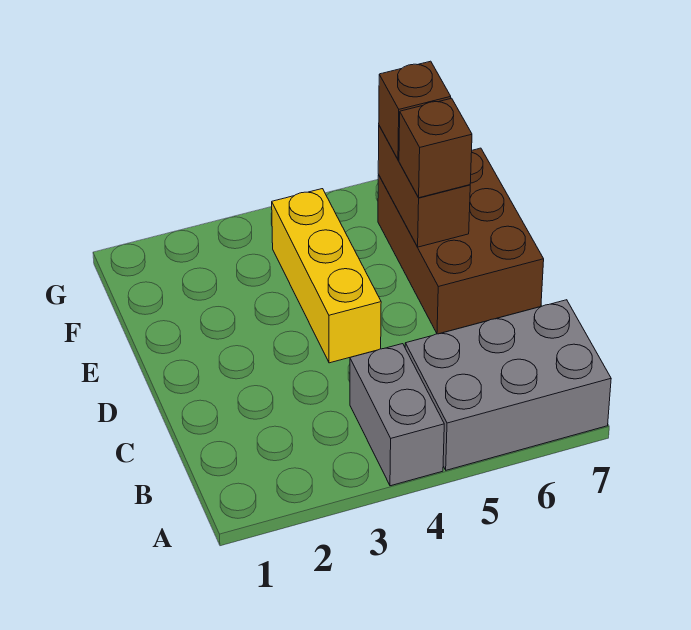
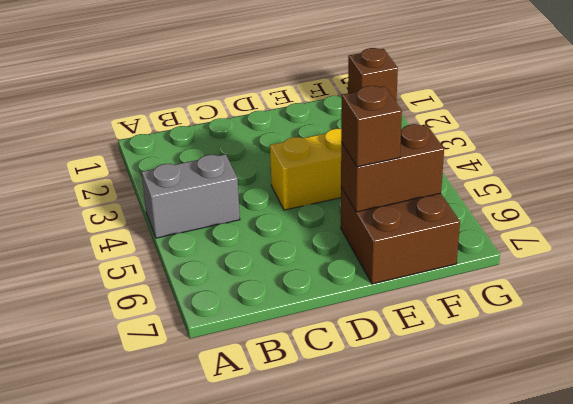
grey brick A5:B7 level 1 -> none
brown brick D6:F7 level 1 -> brown brick E6:F7 level 1
brown brick F6 level 3 -> brown brick G1 level 1

